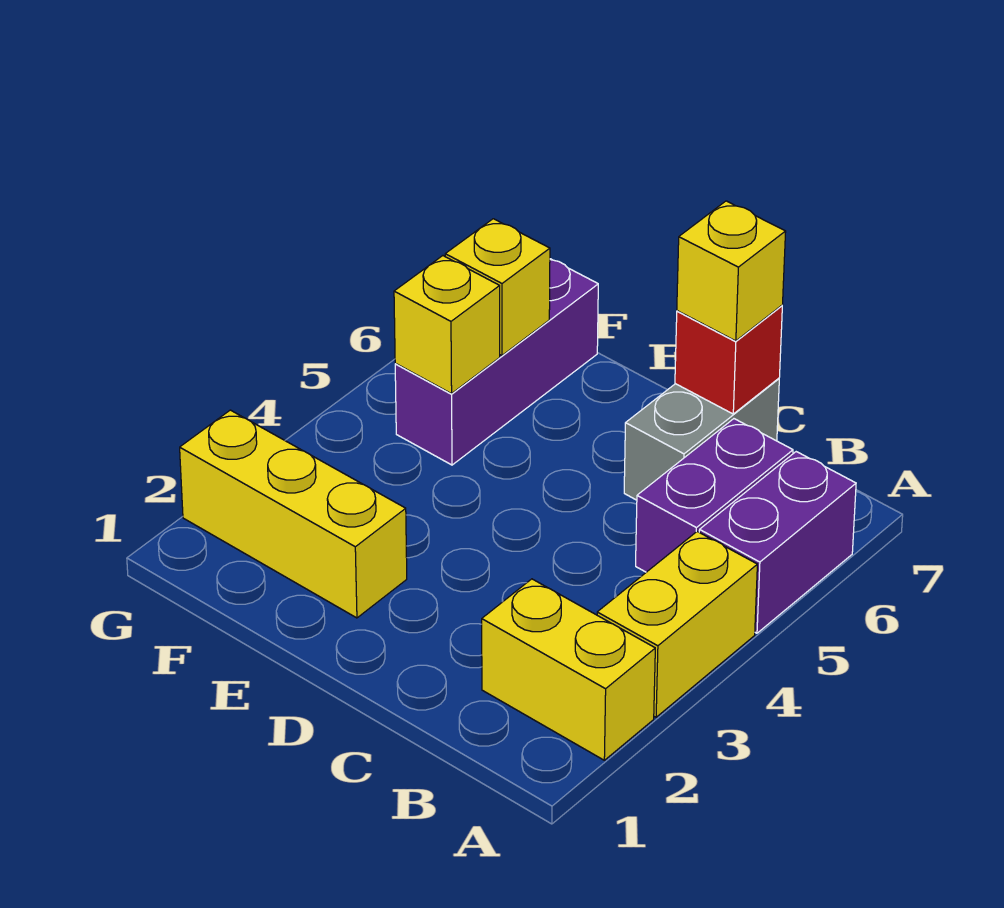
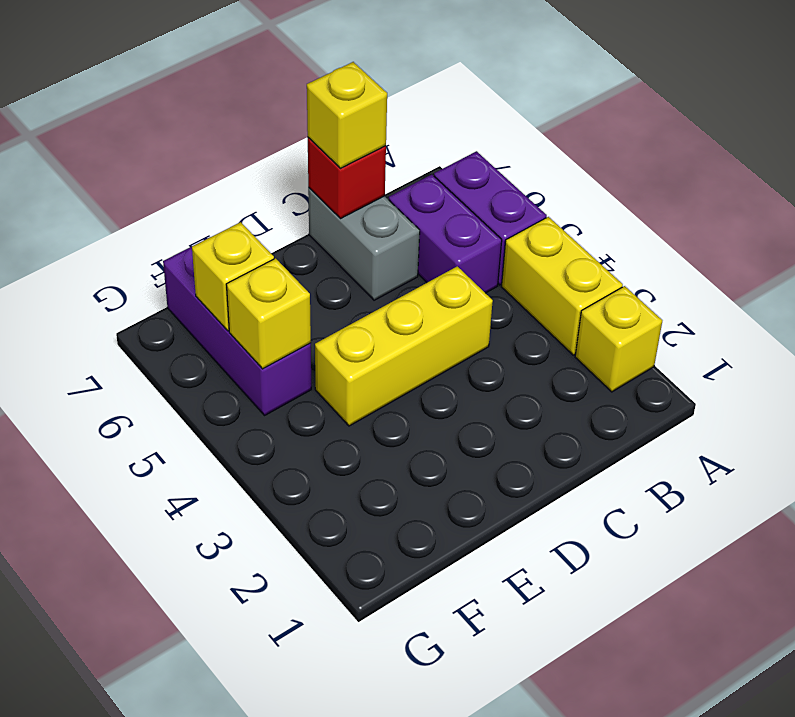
yellow brick A2:B2 level 1 -> yellow brick A2 level 1
yellow brick E2:G2 level 1 -> yellow brick C4:E4 level 1

